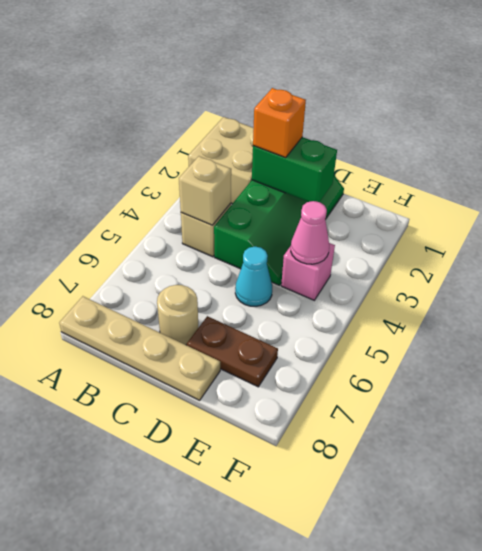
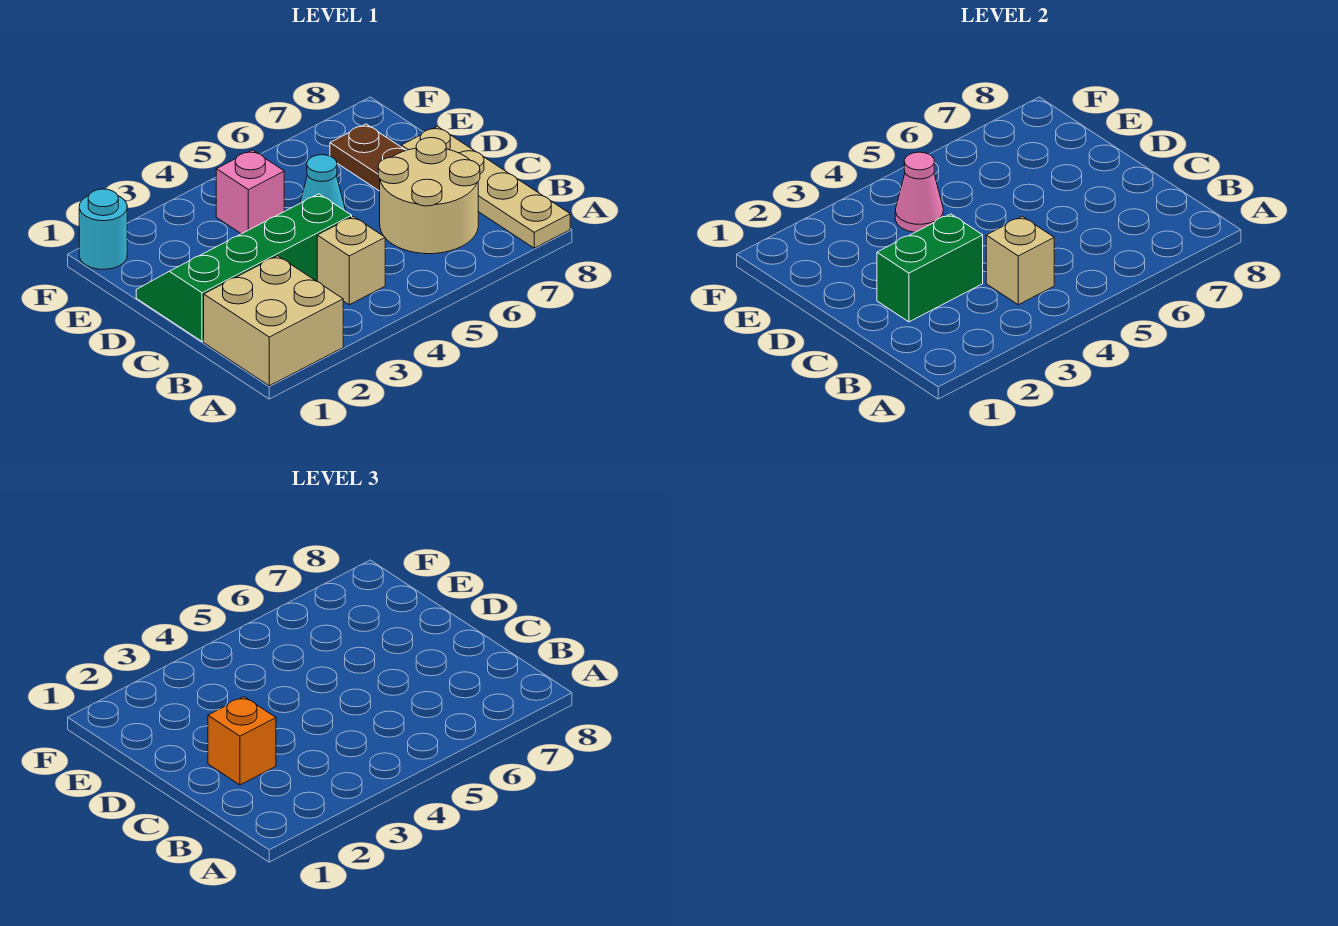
green brick C2:D2 level 2 -> green brick C2:C3 level 2
tan round brick C7 level 1 -> tan round brick B6:C7 level 1
none -> cyan round brick F1 level 1

